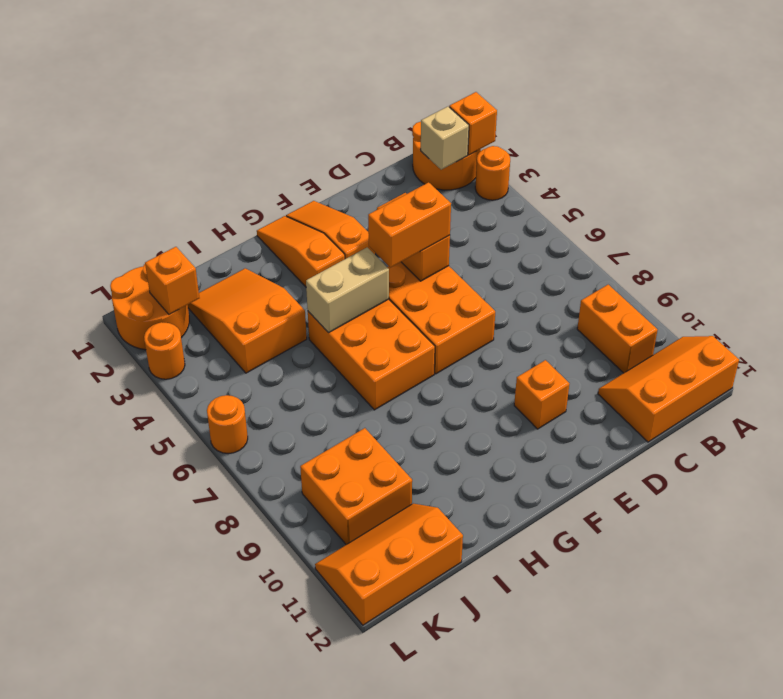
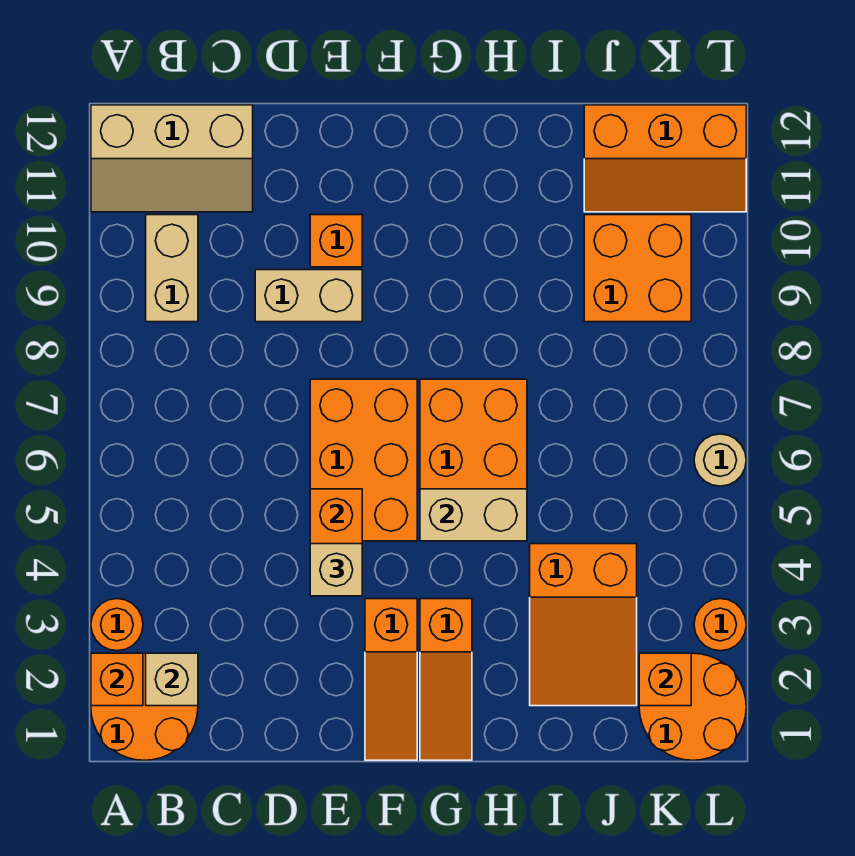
orange slope A11:C12 level 1 top 12 -> tan slope A11:C12 level 1 top 12
orange brick B9:B10 level 1 -> tan brick B9:B10 level 1
none -> tan brick D9:E9 level 1
none -> tan brick E4 level 3
orange brick E5:F5 level 3 -> none
orange round brick L6 level 1 -> tan round brick L6 level 1

